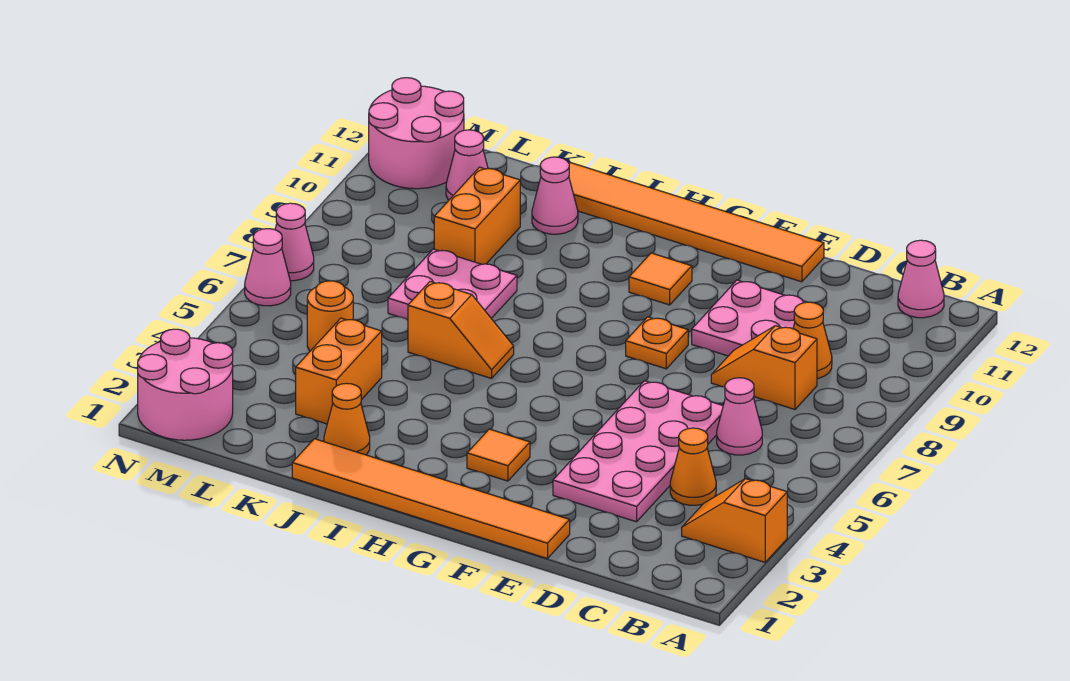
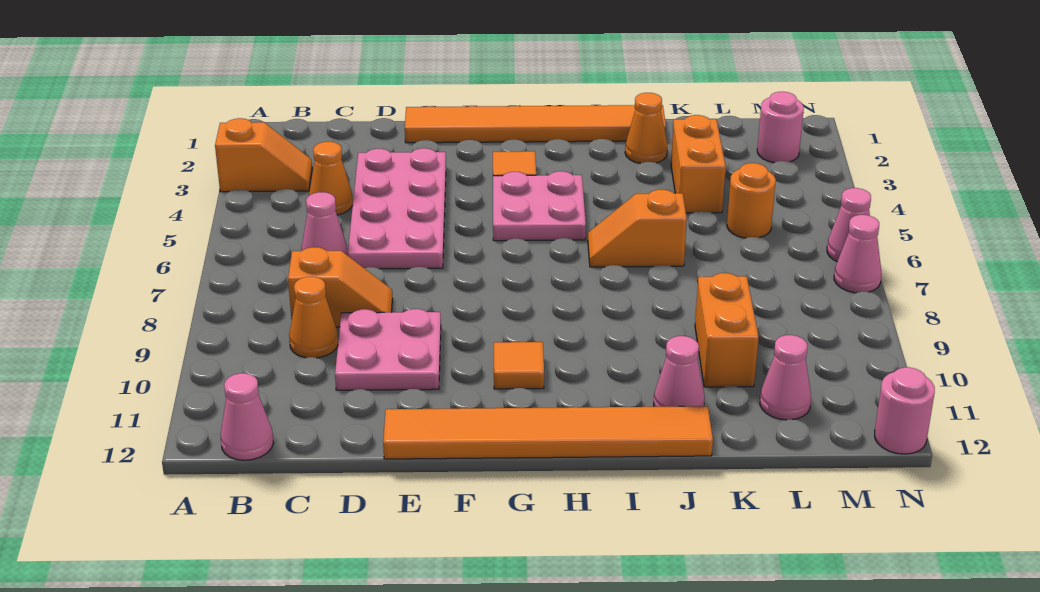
orange plate F8 level 1 -> none
pink plate J7:K8 level 1 -> pink plate G4:H5 level 1
pink round brick M1:N2 level 1 -> pink round brick M2 level 1
pink round brick M11:N12 level 1 -> pink round brick N12 level 1

